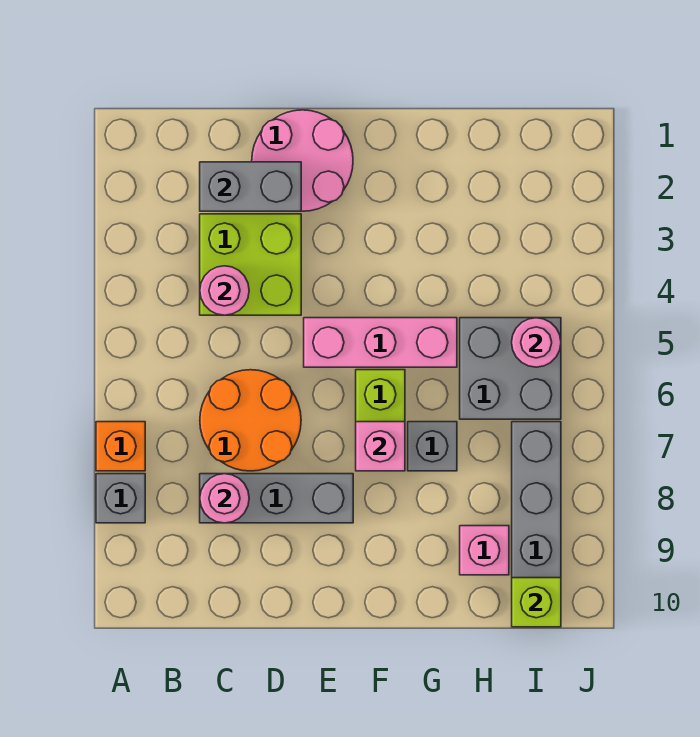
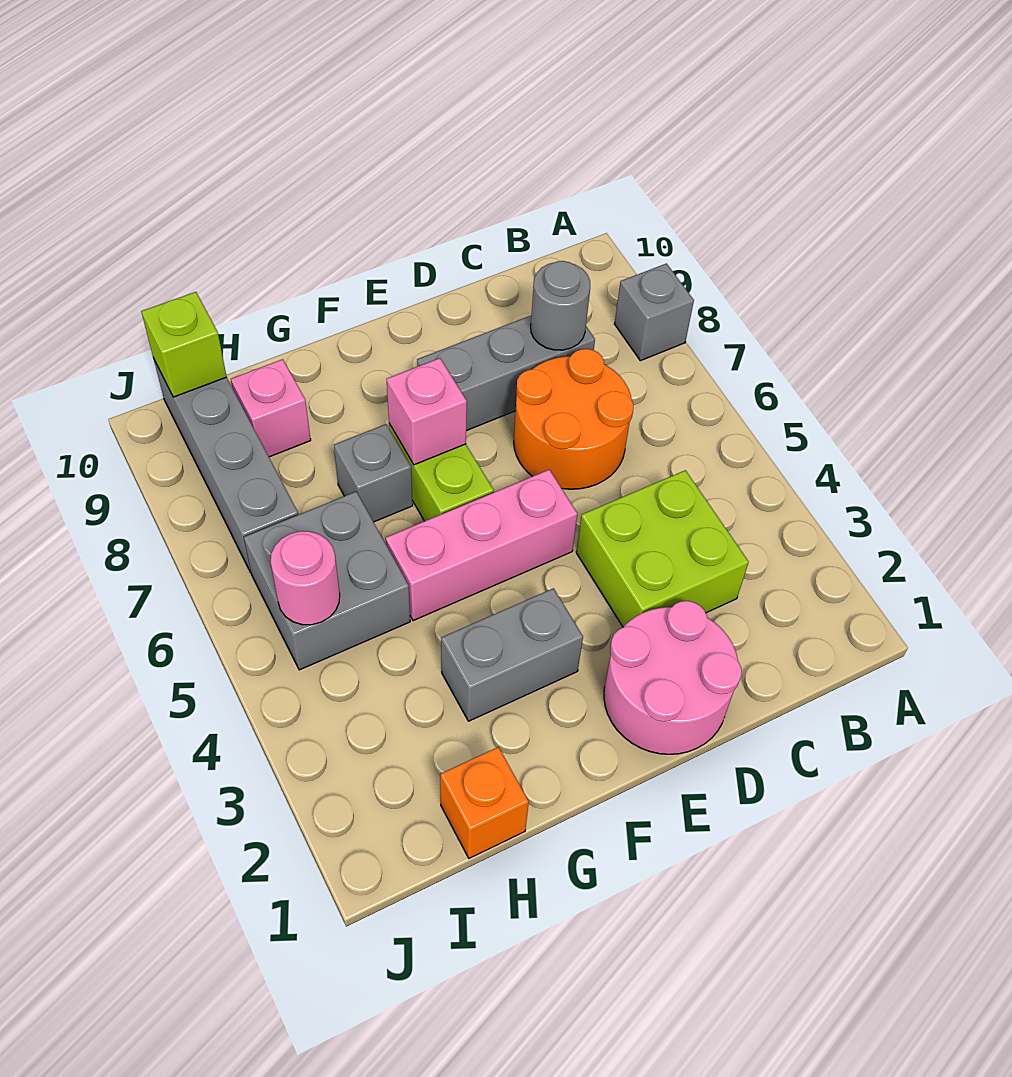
orange brick A7 level 1 -> orange brick H1 level 1
grey brick C2:D2 level 2 -> grey brick F3:G3 level 1
pink round brick C4 level 2 -> none
pink round brick C8 level 2 -> grey round brick C8 level 2

